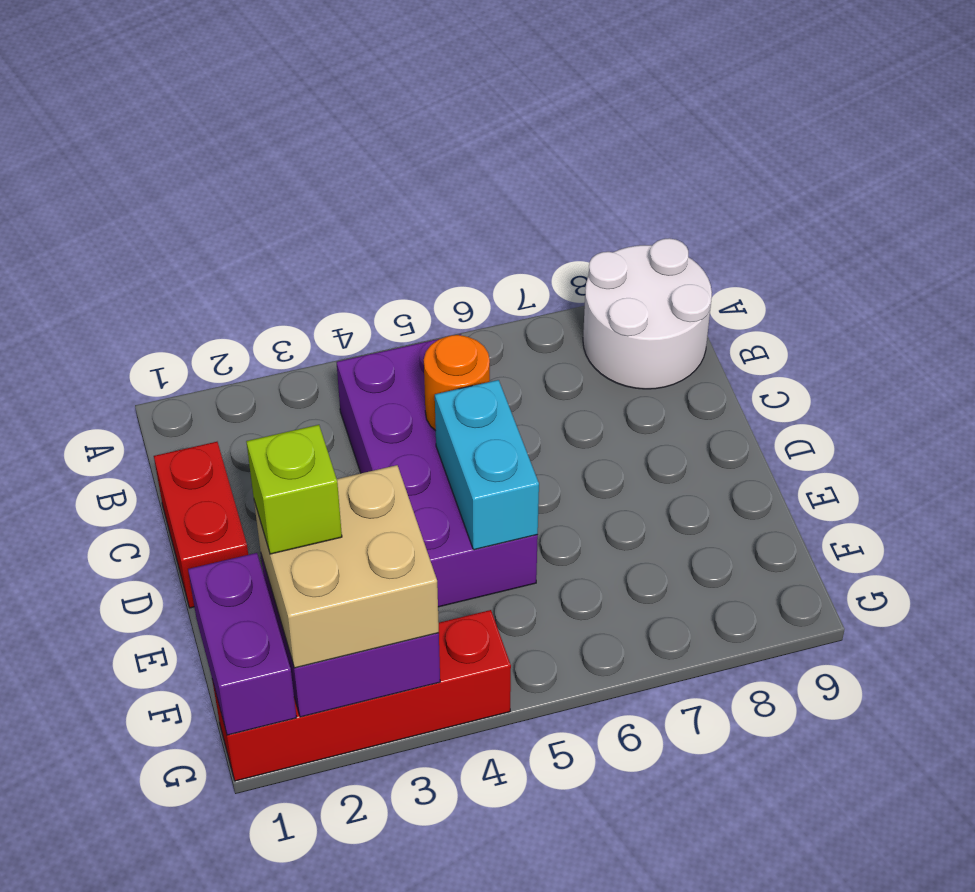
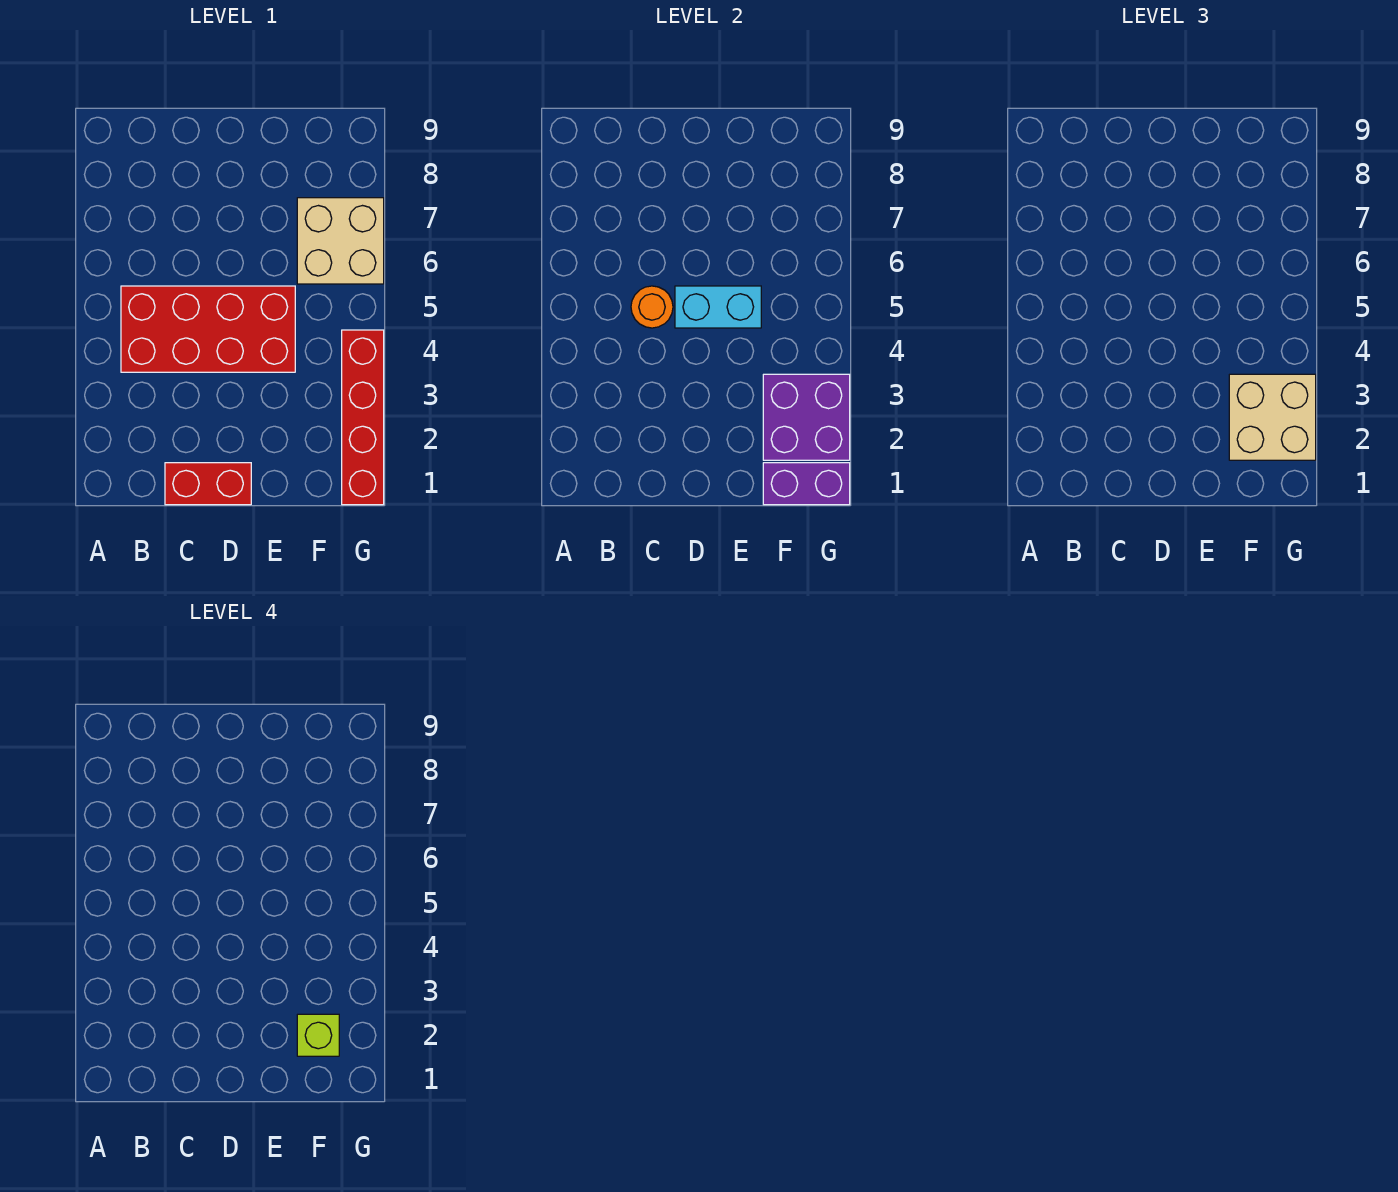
white round brick A8:B9 level 1 -> none
purple brick B4:E5 level 1 -> red brick B4:E5 level 1
none -> tan brick F6:G7 level 1

